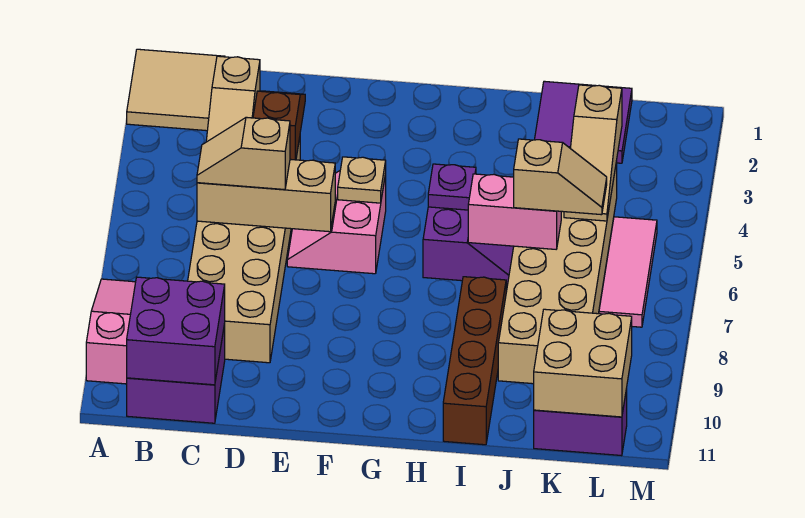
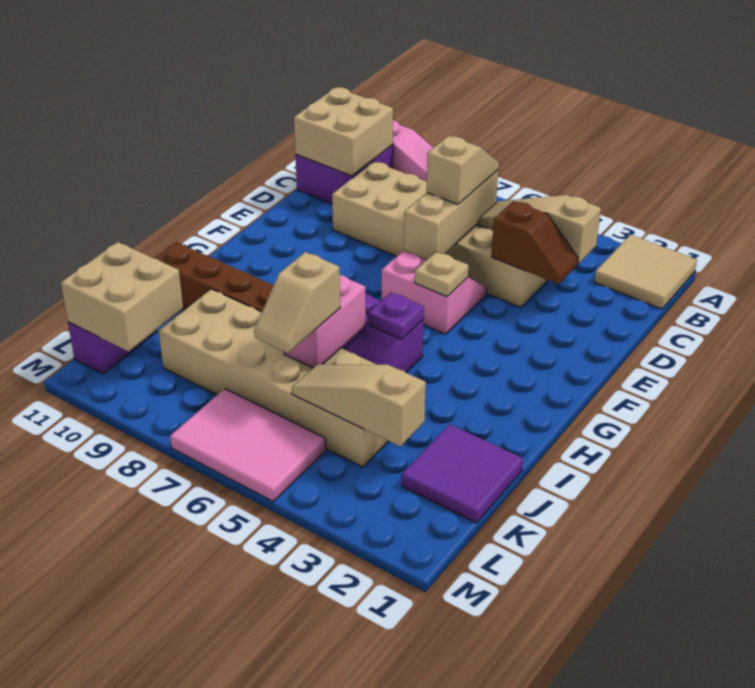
purple brick B10:C11 level 2 -> tan brick B10:C11 level 2
pink tile L5:L7 level 1 -> pink tile L5:M7 level 1

